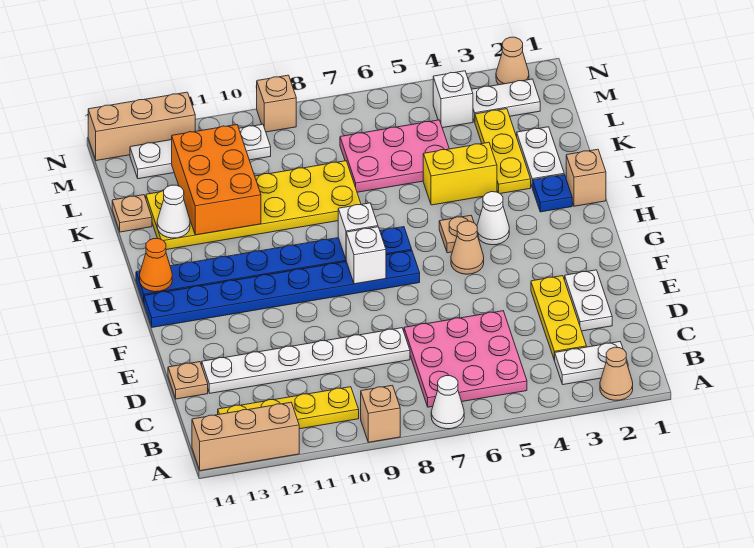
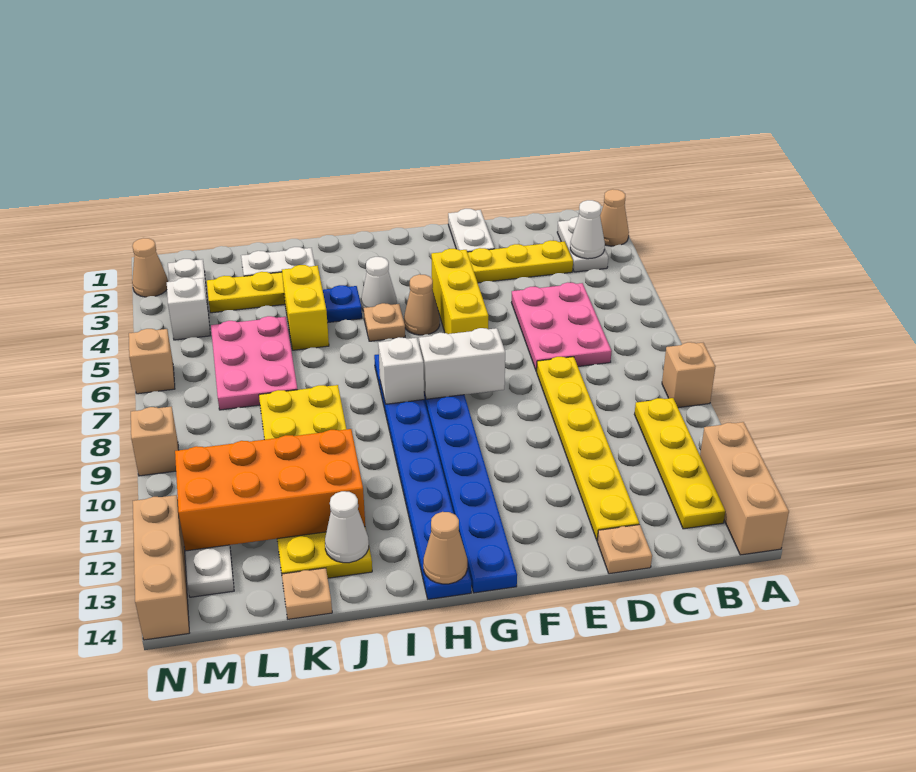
white cone A7 level 1 -> white cone B3 level 2
pink plate B5:D7 level 1 -> pink plate C5:D7 level 1
white plate D2:E2 level 1 -> white plate E1:E2 level 1
white plate D8:D13 level 1 -> yellow plate D8:D13 level 1
none -> yellow brick F4:F6 level 1
white brick G8 level 2 -> white brick F8:G8 level 2
orange cone H14 level 2 -> tan cone H14 level 2
tan brick I1 level 1 -> tan brick N6 level 1
blue plate I2 level 1 -> blue plate I4 level 1
orange brick J11:L12 level 2 -> orange brick J11:M12 level 2

